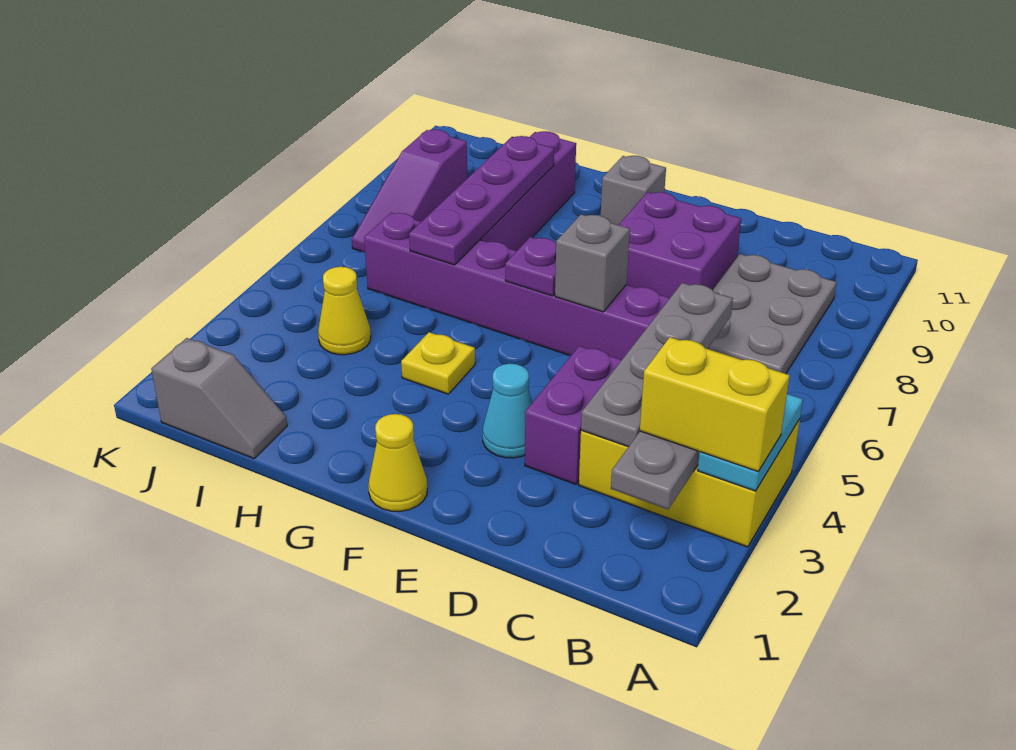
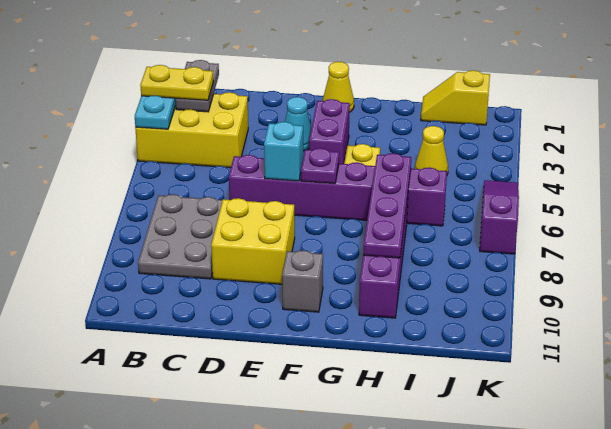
yellow brick A3:B3 level 3 -> yellow plate A3:B3 level 3
grey plate C3:C6 level 2 -> none
purple brick D3:D4 level 1 -> purple brick F3:F4 level 1
purple brick D8:E9 level 1 -> yellow brick D8:E9 level 1
grey brick E6 level 2 -> cyan brick E6 level 2
grey slope I1:J1 level 1 top J -> yellow slope I1:J1 level 1 top J
purple slope J7:J9 level 1 top 9 -> purple slope K5:K7 level 1 top 7

